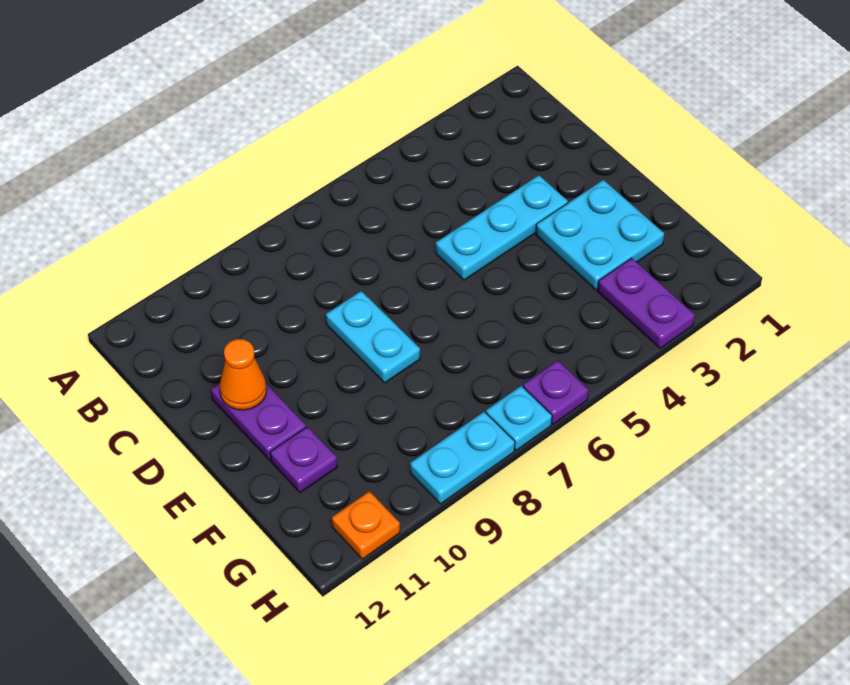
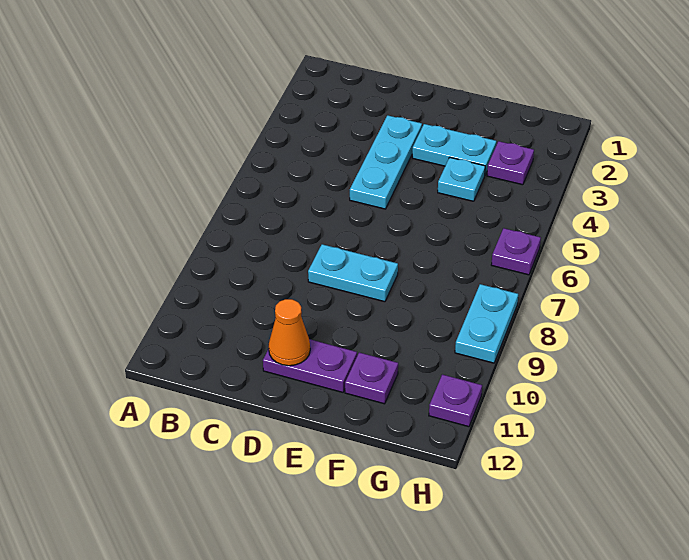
cyan plate E2:F3 level 1 -> cyan plate E3:F3 level 1
purple plate G3:H3 level 1 -> purple plate G3 level 1
cyan plate H7 level 1 -> cyan plate F4 level 1
orange plate H11 level 1 -> purple plate H11 level 1

